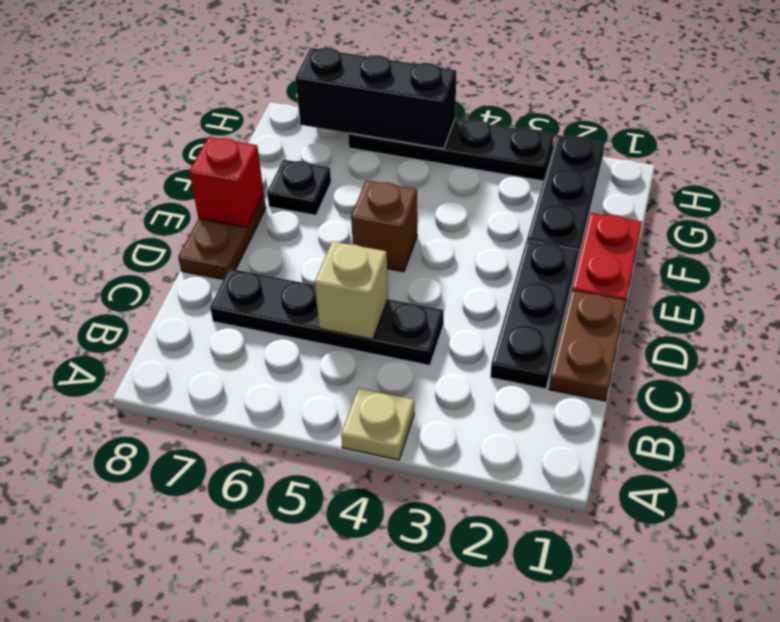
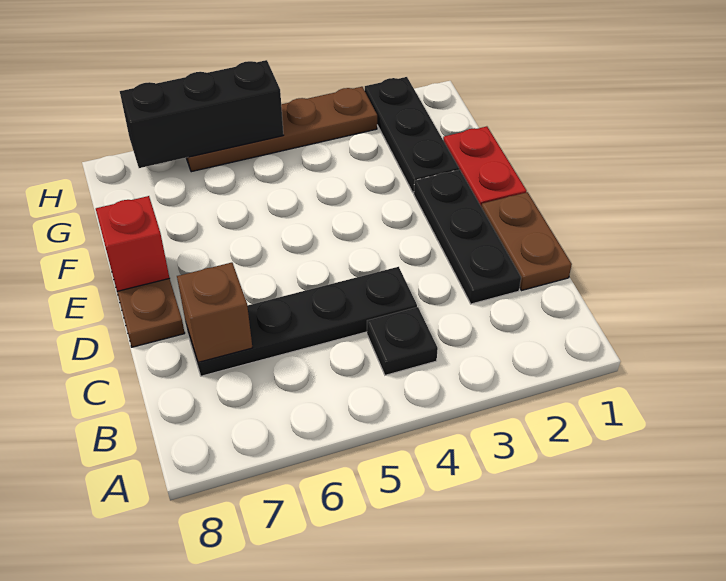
tan plate A4 level 1 -> none
tan brick C5 level 2 -> none
brown brick E5 level 1 -> brown brick C7 level 2
black plate F7 level 1 -> black plate B4 level 1
black plate H3:H6 level 1 -> brown plate H3:H6 level 1

